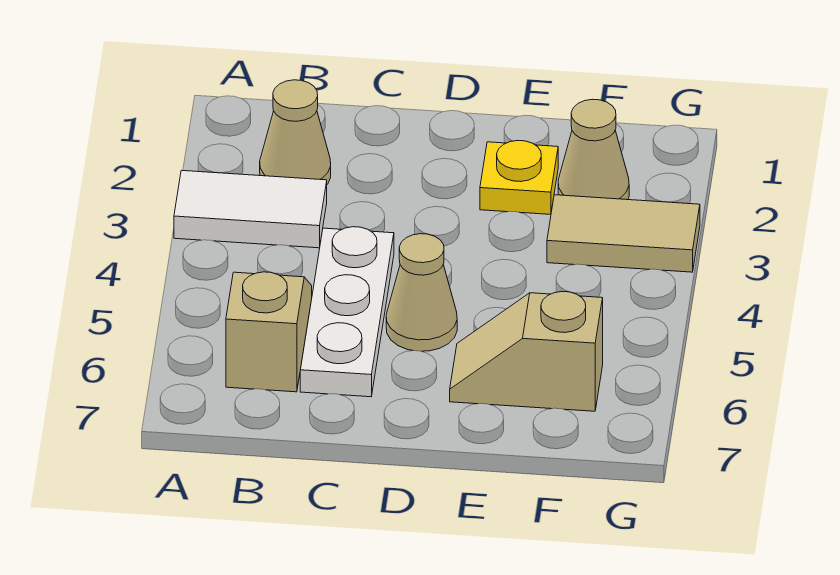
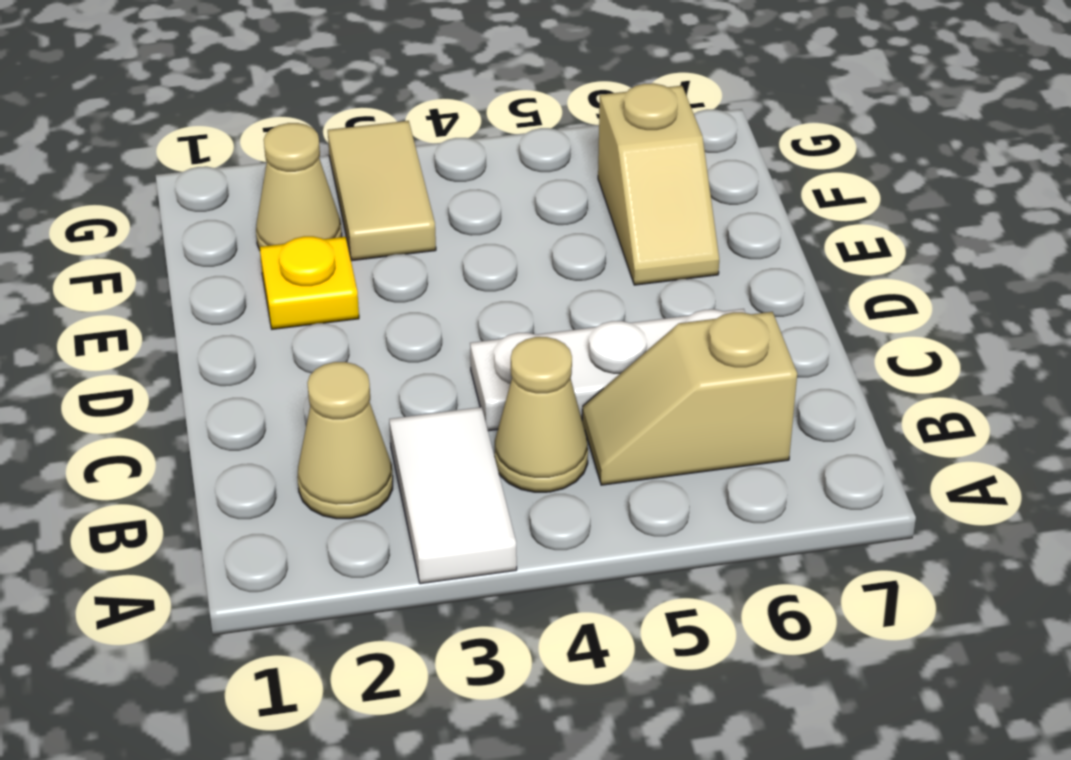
tan cone D5 level 1 -> tan cone B4 level 1

